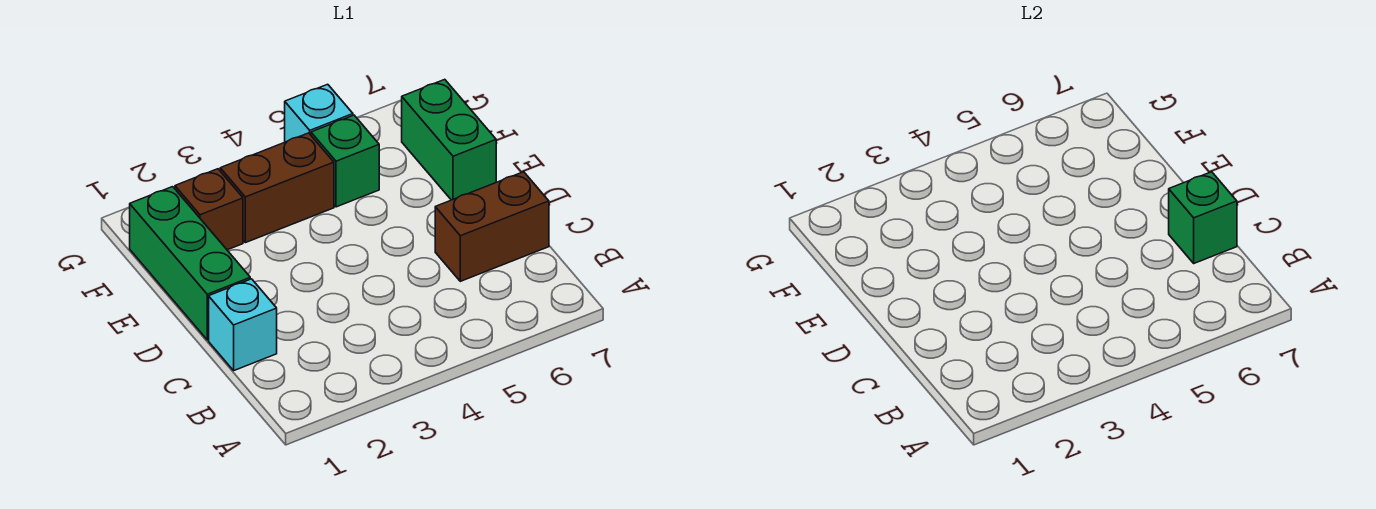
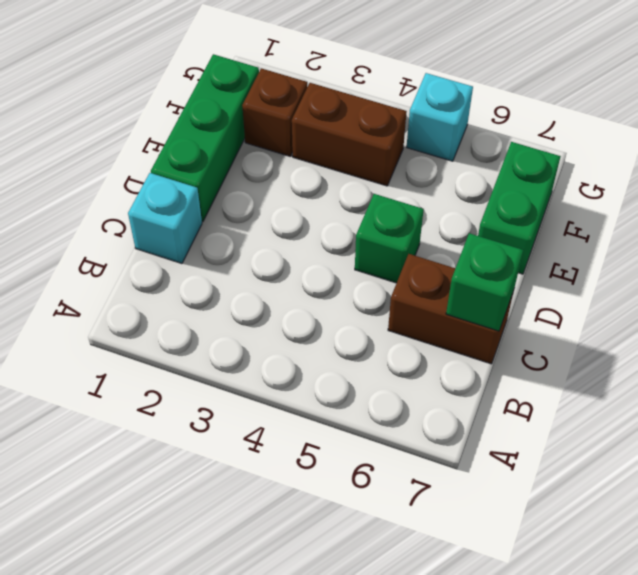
green brick F5 level 1 -> green brick D5 level 1

